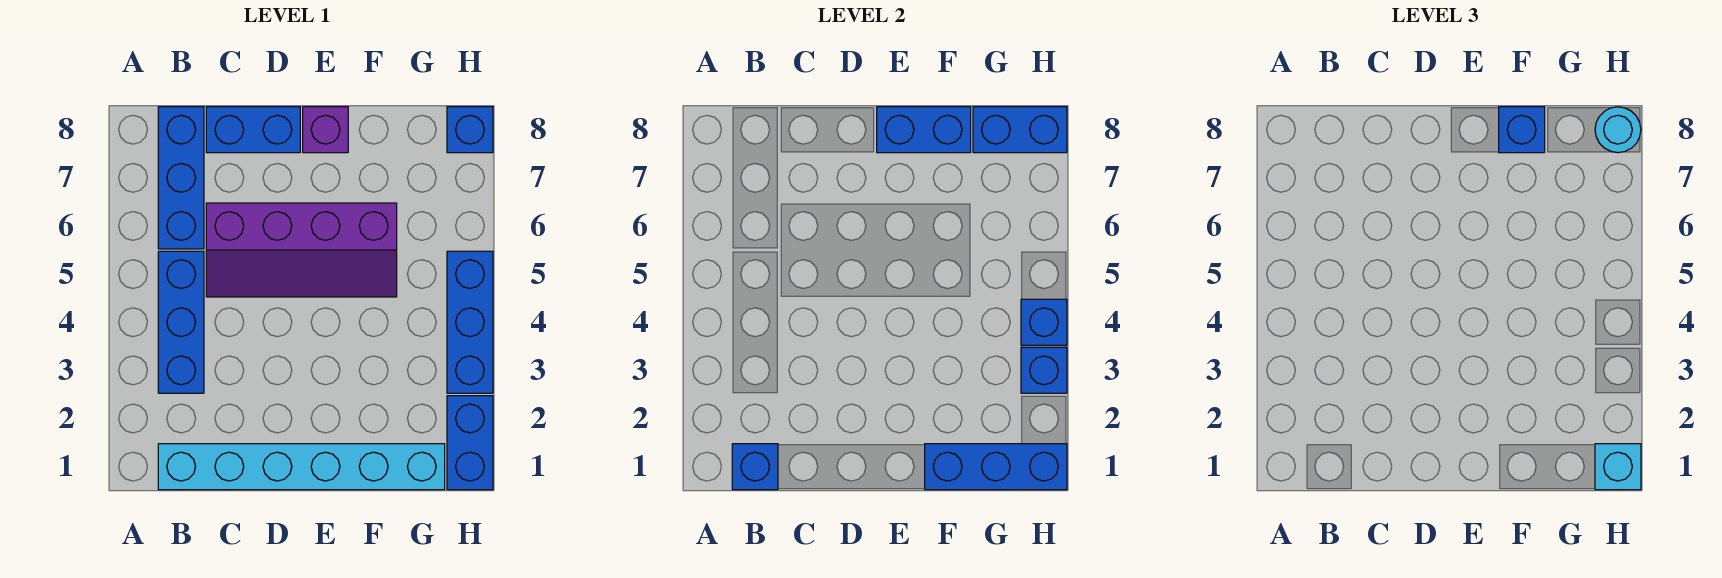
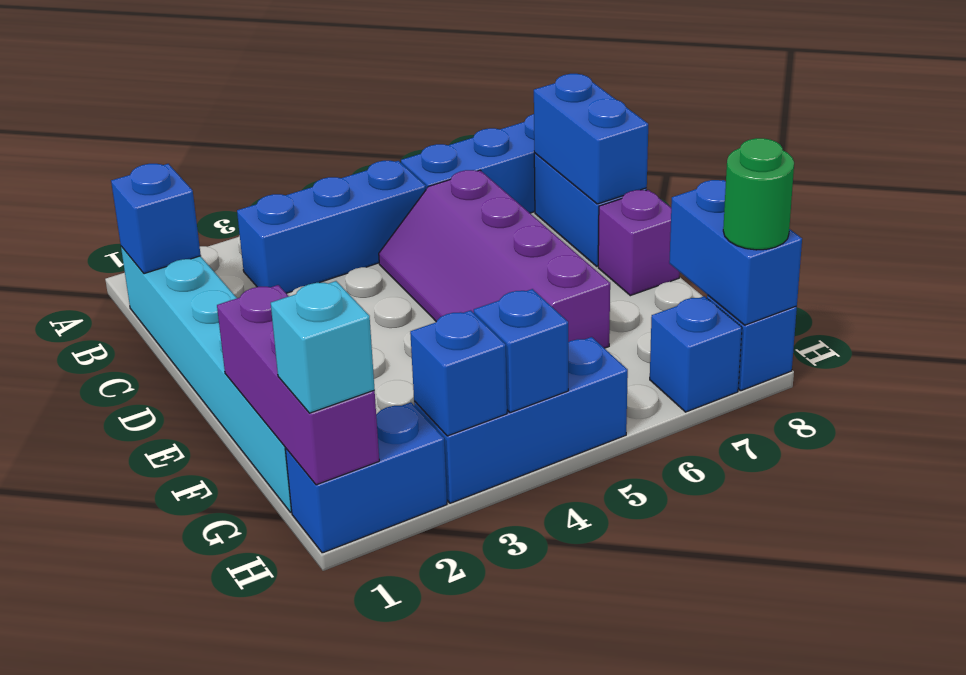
blue brick E8:F8 level 2 -> blue brick C8:D8 level 2
blue brick F1:H1 level 2 -> purple brick F1:H1 level 2
blue brick F8 level 3 -> blue brick H7 level 1
cyan round brick H8 level 3 -> green round brick H8 level 3

